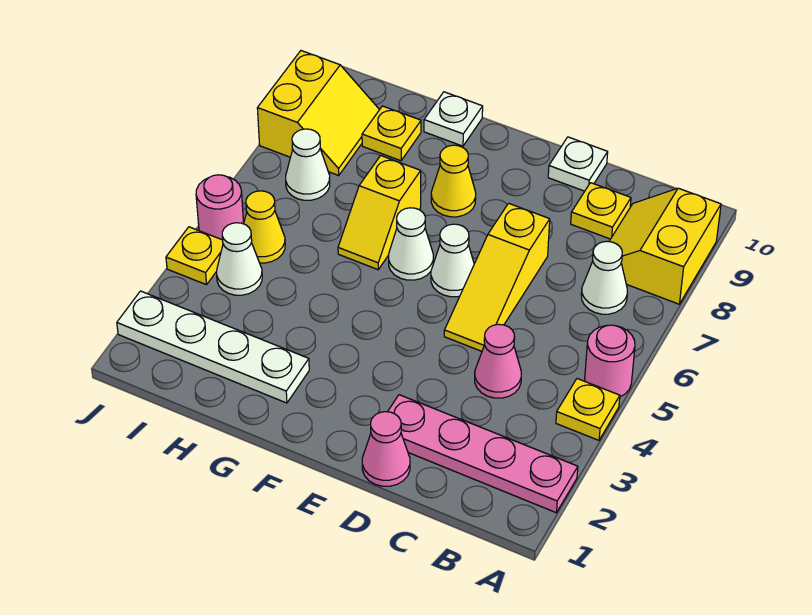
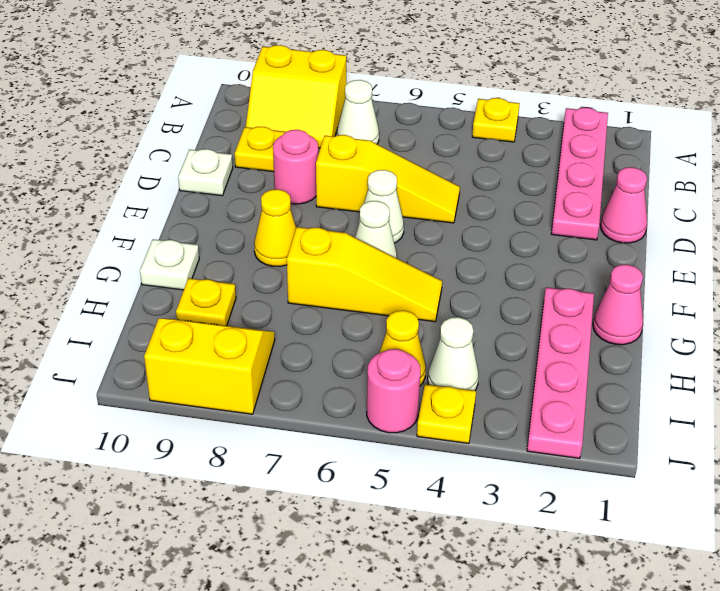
pink round brick A5 level 1 -> pink round brick D8 level 1
pink cone C4 level 1 -> pink cone G1 level 1
white plate G2:J2 level 1 -> pink plate G2:J2 level 1
yellow slope G6:G7 level 1 top 7 -> yellow slope G5:G7 level 1 top 7
white cone I7 level 1 -> none

